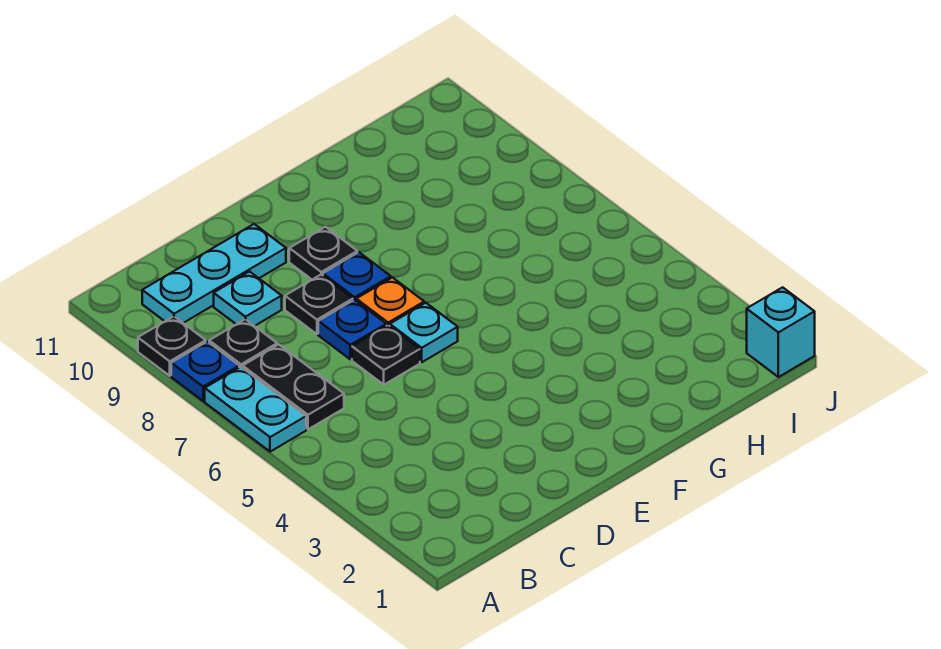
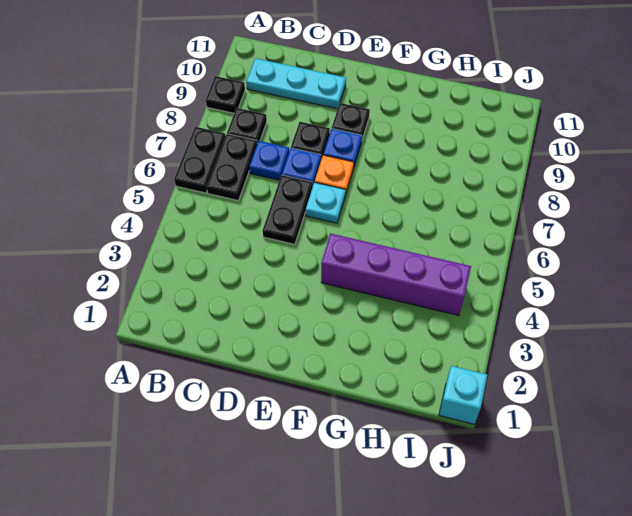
cyan plate A6:A7 level 1 -> black plate A6:A7 level 1
blue plate A8 level 1 -> blue plate C7 level 1
cyan plate C9 level 1 -> none
black plate D6 level 1 -> black plate D5:D6 level 1
none -> purple brick F4:I4 level 1

